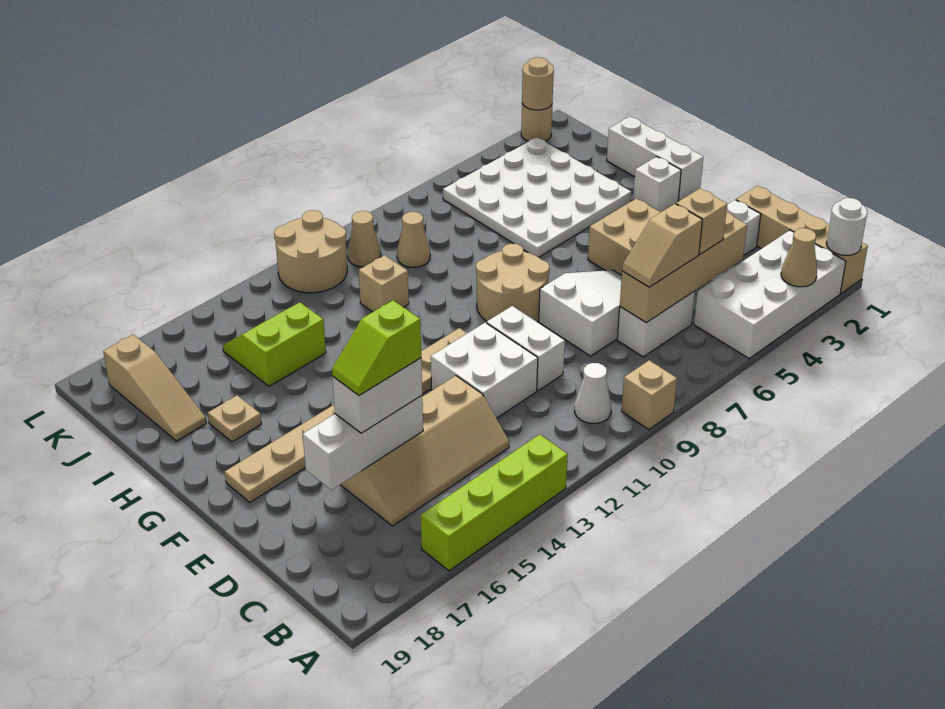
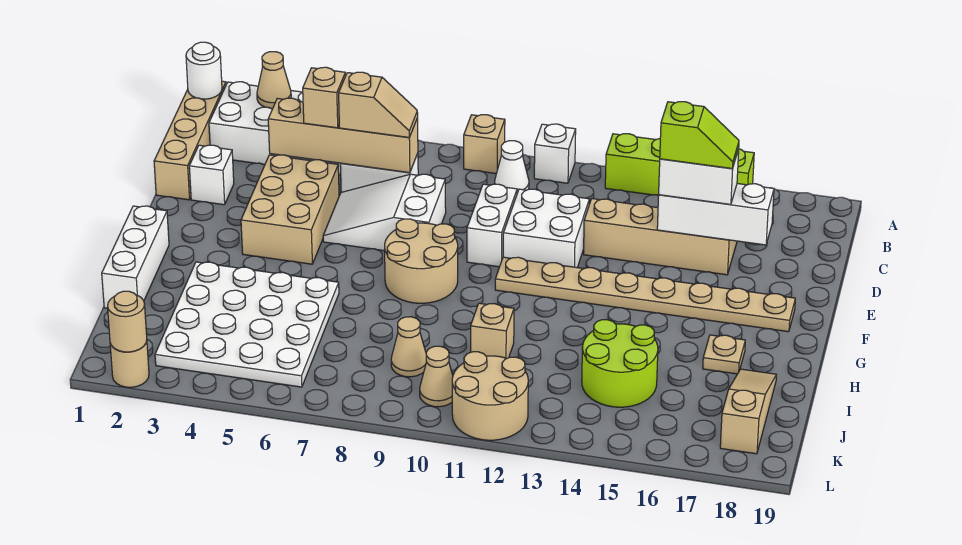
white brick G2 level 1 -> white brick A11 level 1
lime slope I14:J15 level 1 top I -> lime round brick I14:J15 level 1

